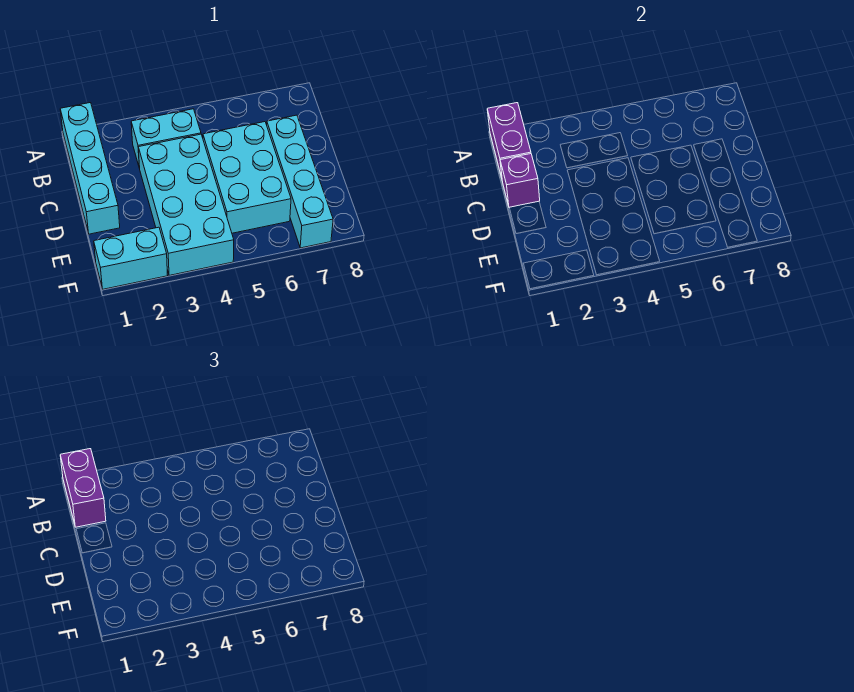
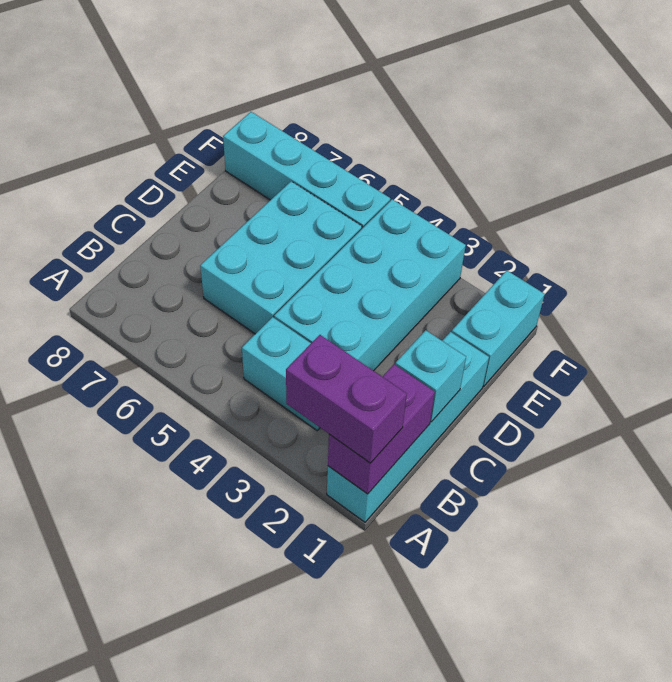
purple brick A1:B1 level 3 -> purple brick A1:A2 level 3
purple brick C1 level 2 -> cyan brick C1 level 2
cyan brick C7:F7 level 1 -> cyan brick F5:F8 level 1
cyan brick F1:F2 level 1 -> cyan brick E1:F1 level 1

